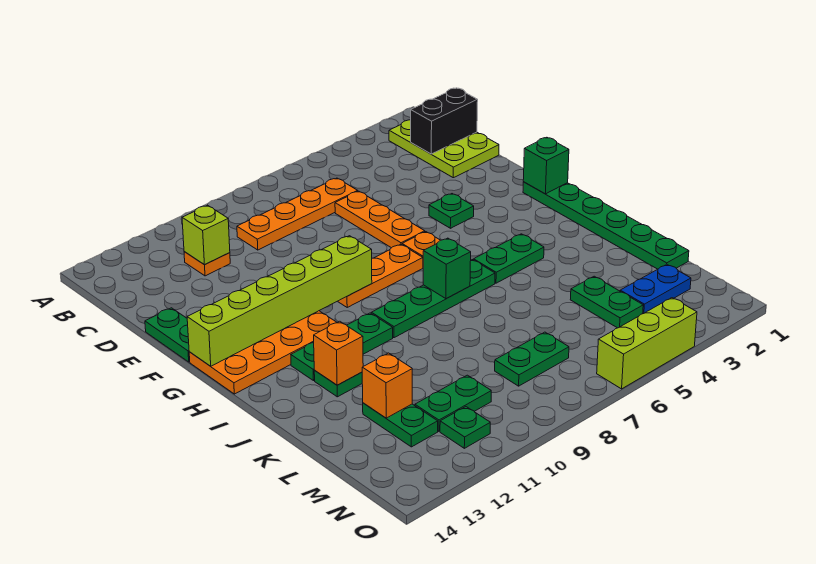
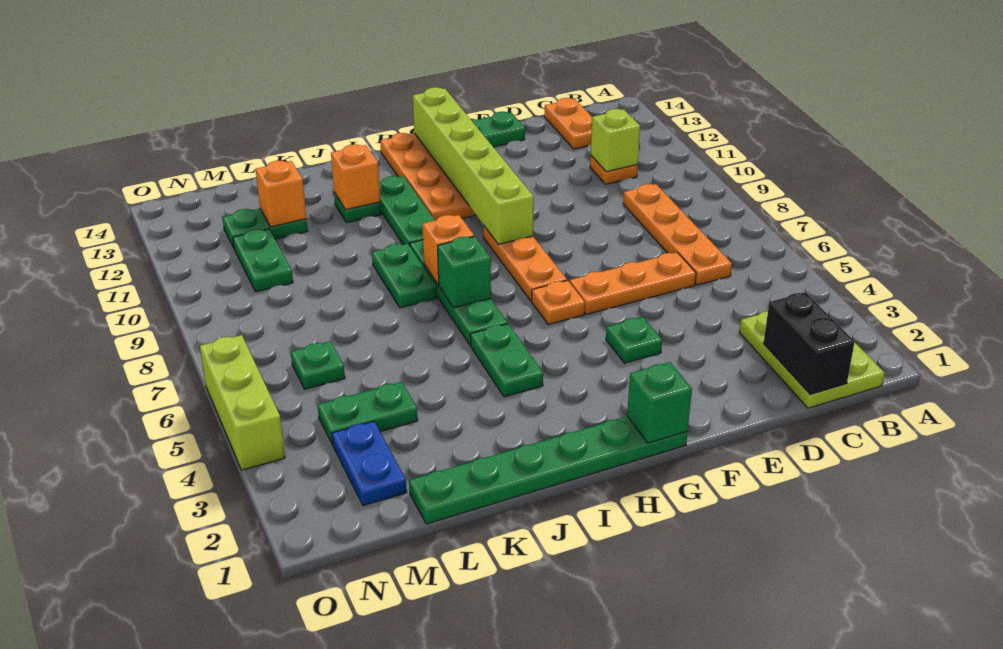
lime plate B1:D2 level 1 -> lime plate B1:C3 level 1
none -> orange plate C13:C14 level 1
none -> orange brick I8 level 2
green plate M7:M8 level 1 -> green plate J8:J9 level 1
green plate N11 level 1 -> green plate M6 level 1

